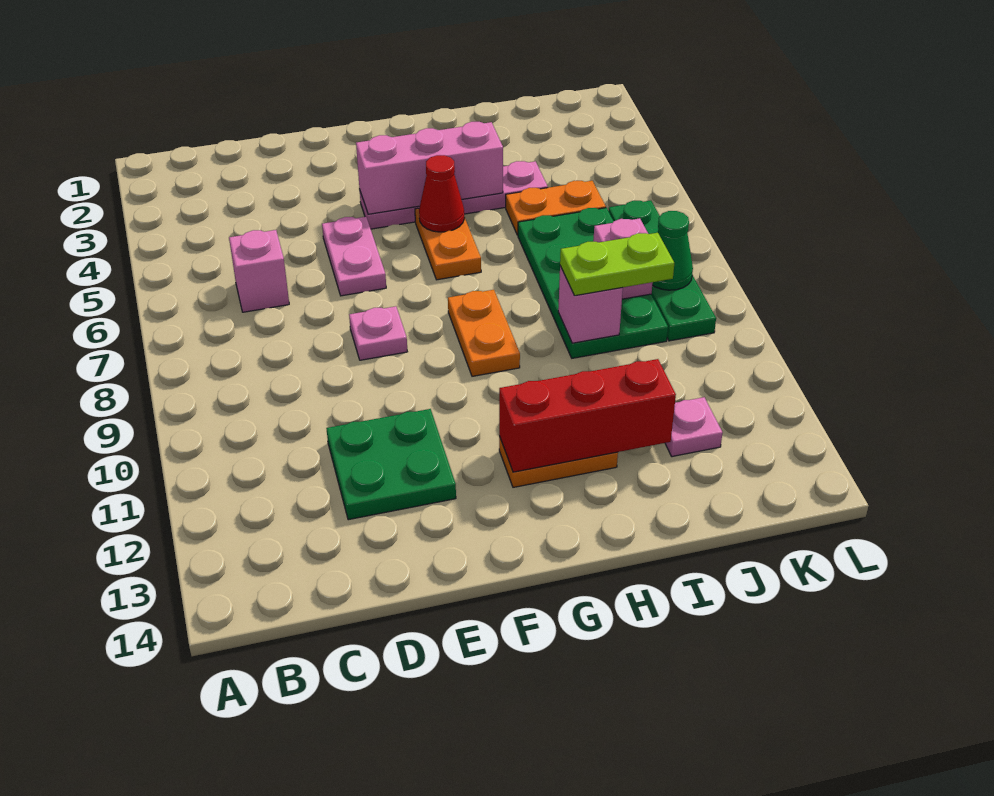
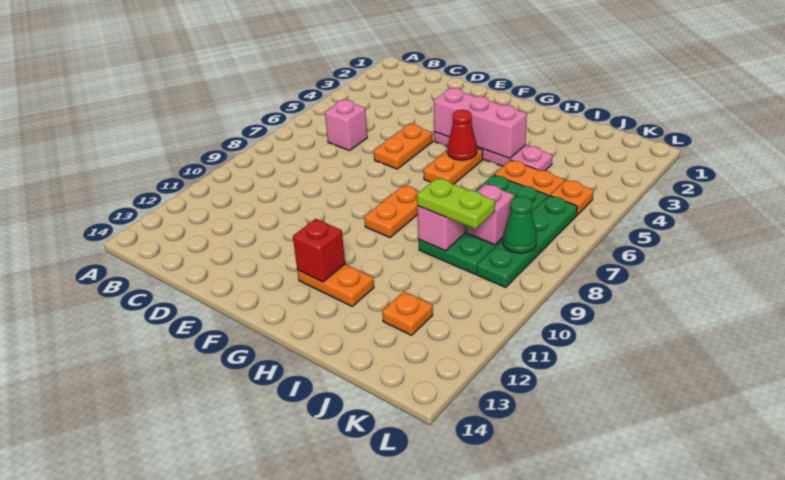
green plate D11:E12 level 1 -> none
pink plate E5:E6 level 1 -> orange plate E5:E6 level 1
pink plate E8 level 1 -> none
red brick G12:I12 level 2 -> red brick G12 level 2
pink plate J12 level 1 -> orange plate J12 level 1
none -> orange plate K5 level 1

